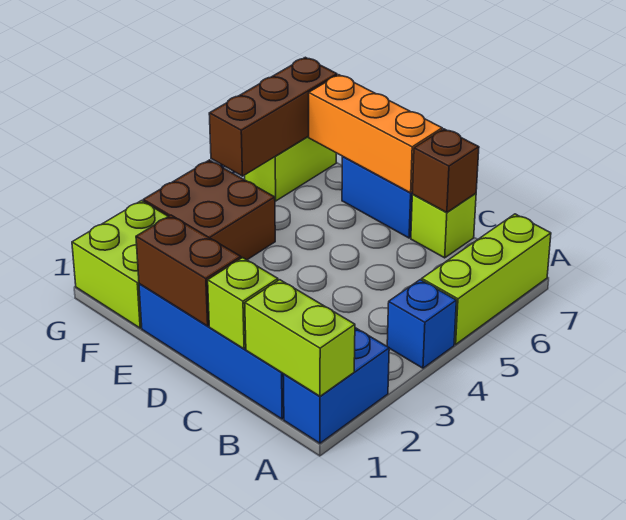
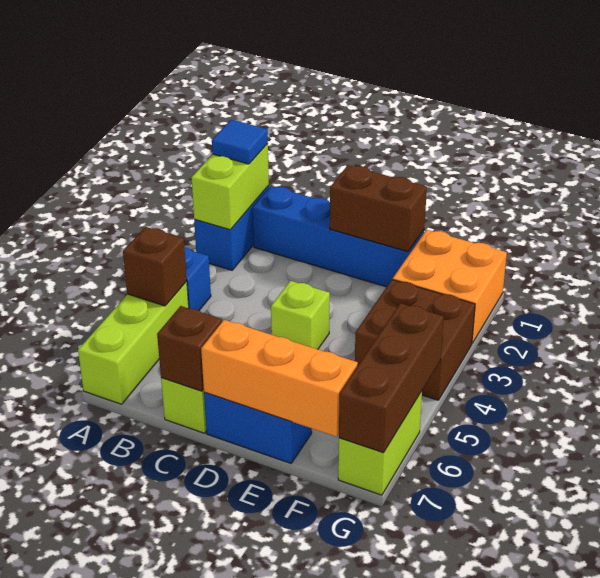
lime brick A1:B1 level 2 -> lime brick A1:A2 level 2
none -> blue tile A1 level 3
none -> brown brick A5 level 2
lime brick C1 level 2 -> lime brick D4 level 1
lime brick F1:G2 level 1 -> orange brick F1:G2 level 1

